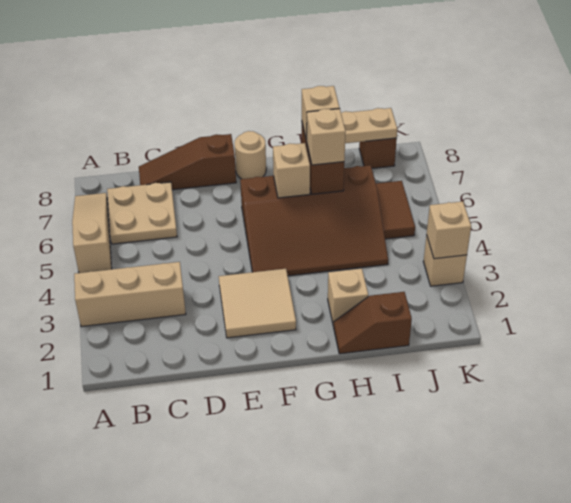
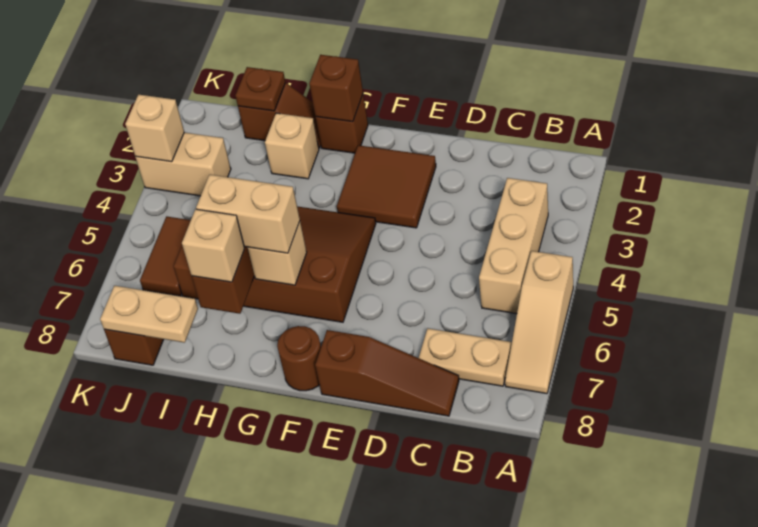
tan brick A3:C3 level 1 -> tan brick B3:B5 level 1
tan plate B6:C7 level 1 -> tan plate B7:C7 level 1
tan tile E2:F3 level 1 -> brown tile E2:F3 level 1
tan round brick F8 level 1 -> brown round brick F8 level 1
none -> brown brick G1 level 1
none -> brown brick G1 level 2
tan brick H6 level 3 -> tan brick G6:H6 level 3
none -> brown plate I1 level 2
tan brick K3 level 1 -> tan brick J3:K3 level 1

